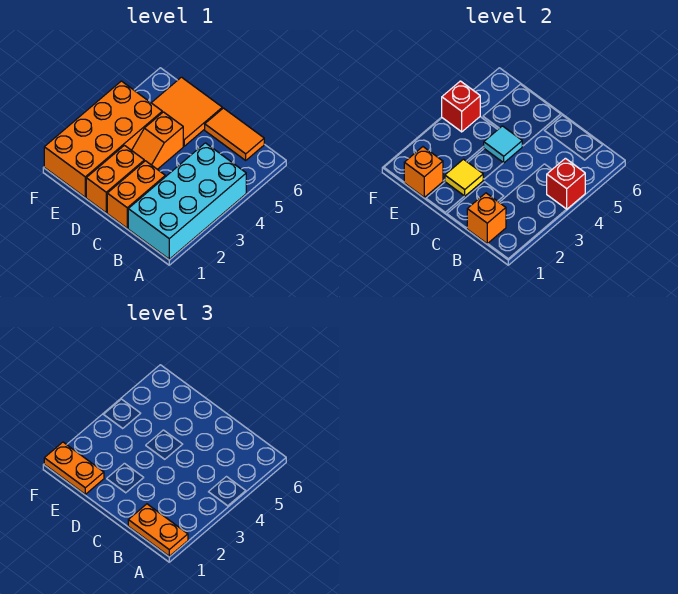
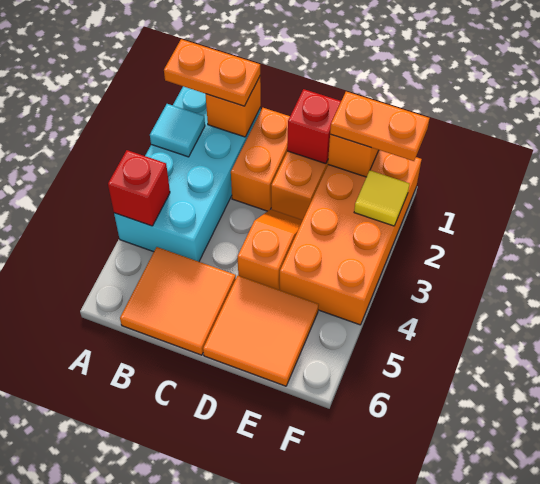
orange tile B6:C6 level 1 -> orange tile B5:C6 level 1
yellow tile D2 level 2 -> yellow tile F2 level 2
cyan tile D4 level 2 -> cyan tile A2 level 2
red brick F4 level 2 -> red brick D1 level 2

